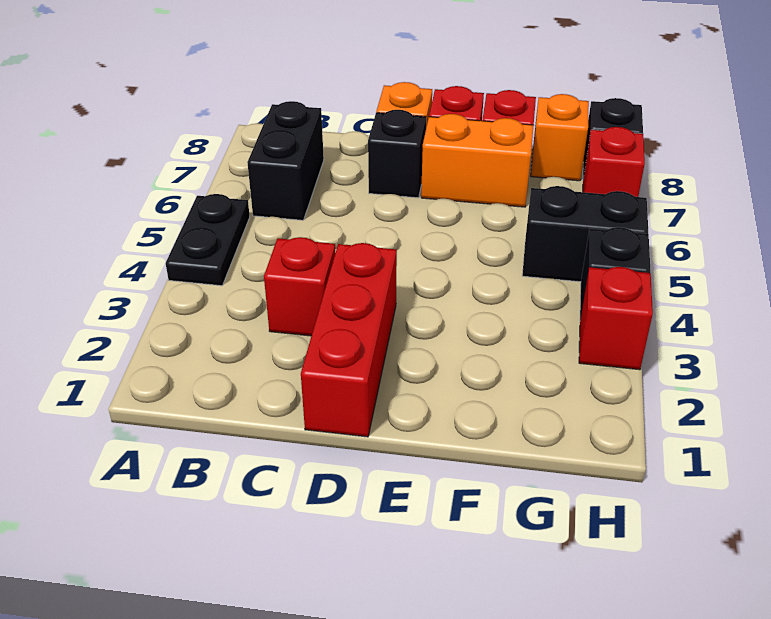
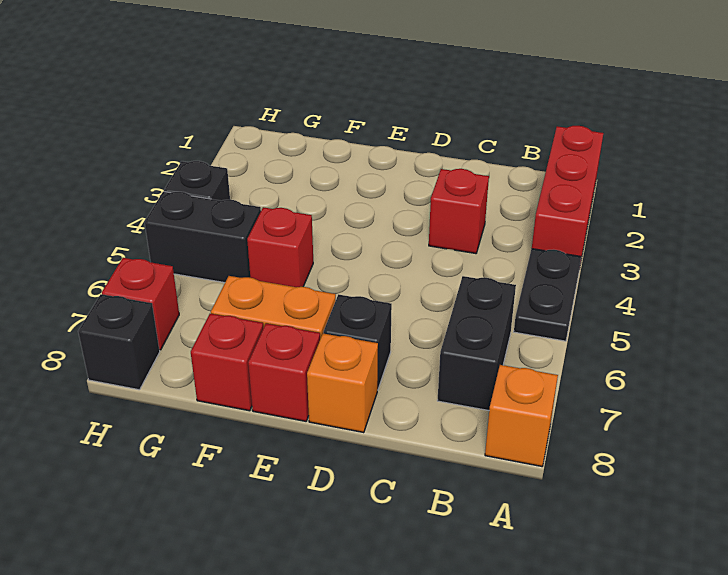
red brick D1:D3 level 1 -> red brick A1:A3 level 1
orange brick G8 level 1 -> orange brick A8 level 1
red brick H3 level 1 -> red brick F5 level 1

